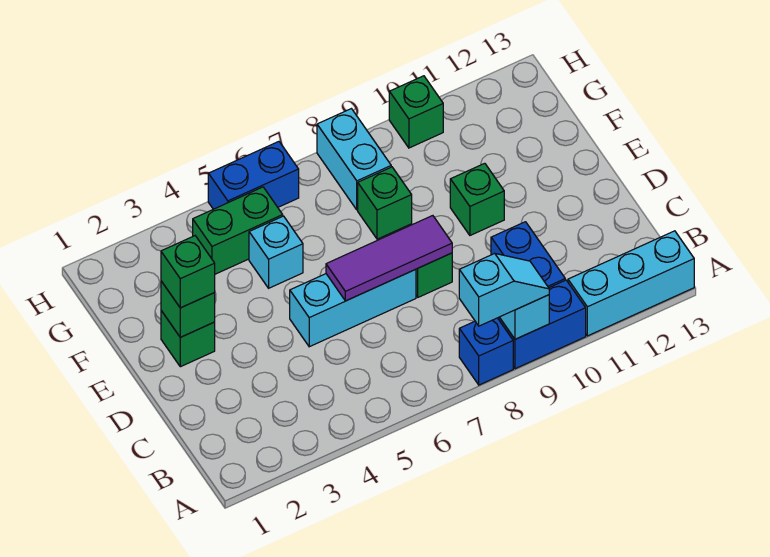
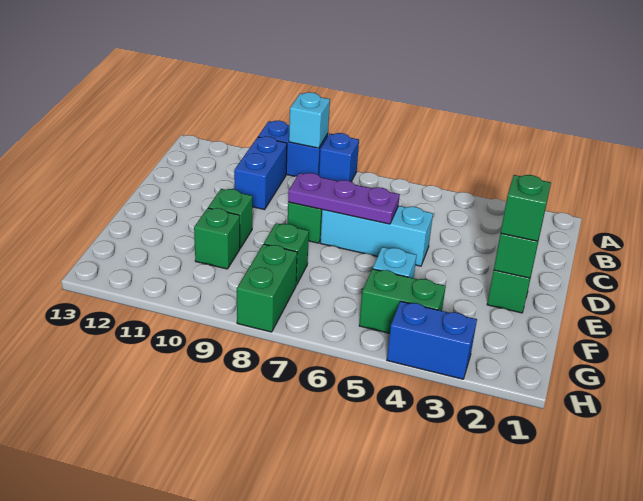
cyan slope A8:A9 level 3 top 8 -> none
cyan brick A11:A13 level 1 -> none
purple tile D6:D8 level 2 -> purple plate D6:D8 level 2
cyan brick G8:H8 level 1 -> green brick G8:H8 level 1
blue brick H5:H6 level 1 -> blue brick H3:H4 level 1
green brick H10 level 1 -> green brick F10 level 1

